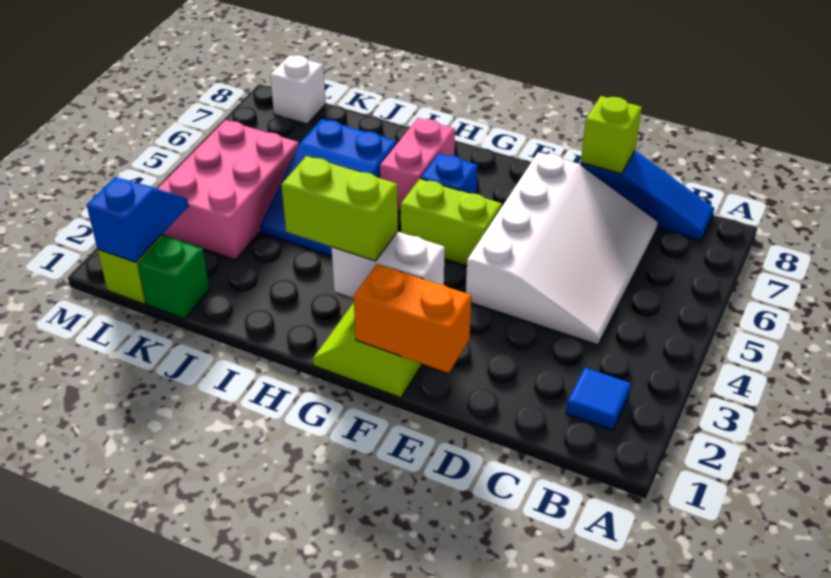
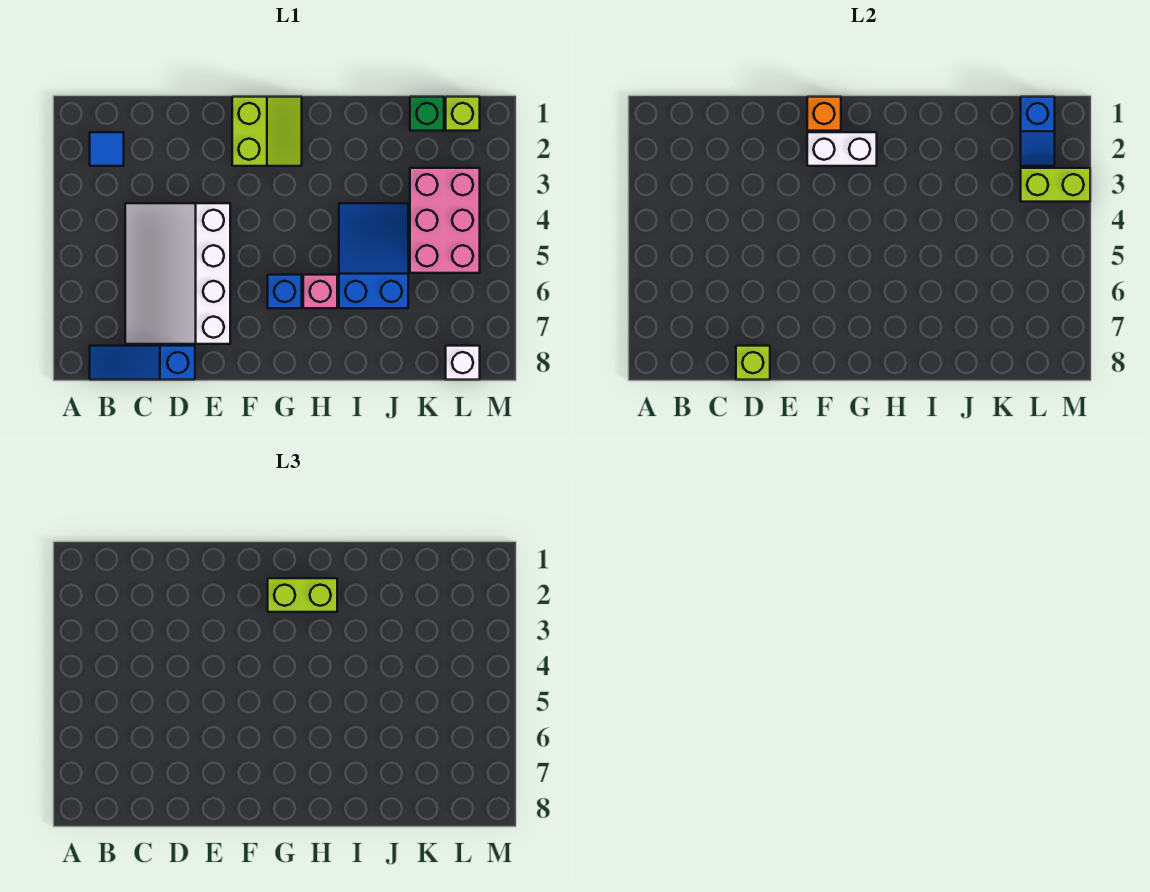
orange brick E1:F1 level 2 -> orange brick F1 level 2
lime brick F5:G5 level 1 -> lime brick L3:M3 level 2
pink brick H6:H7 level 1 -> pink brick H6 level 1

